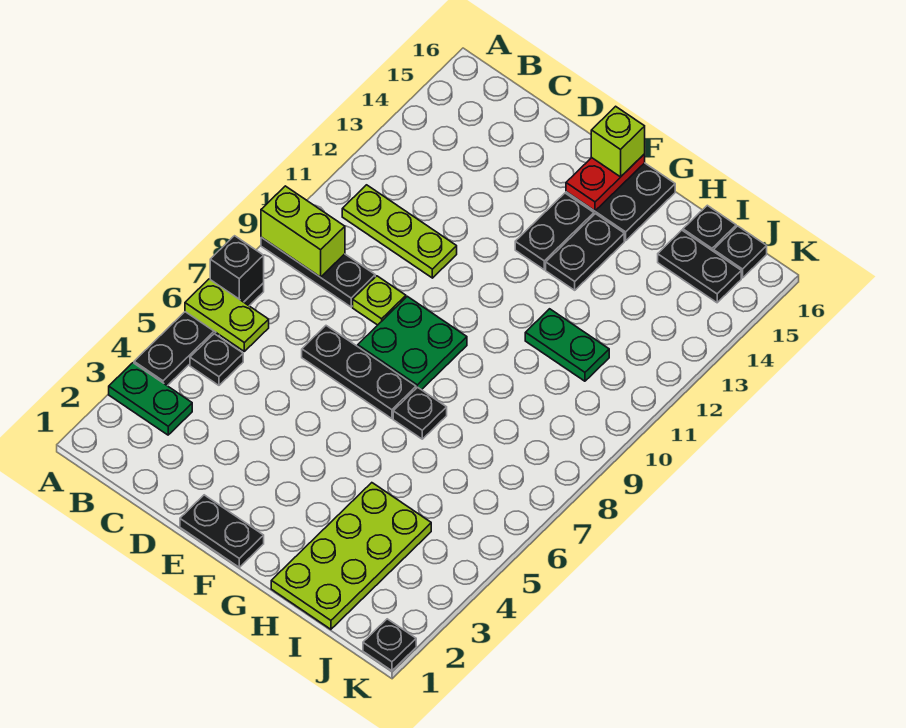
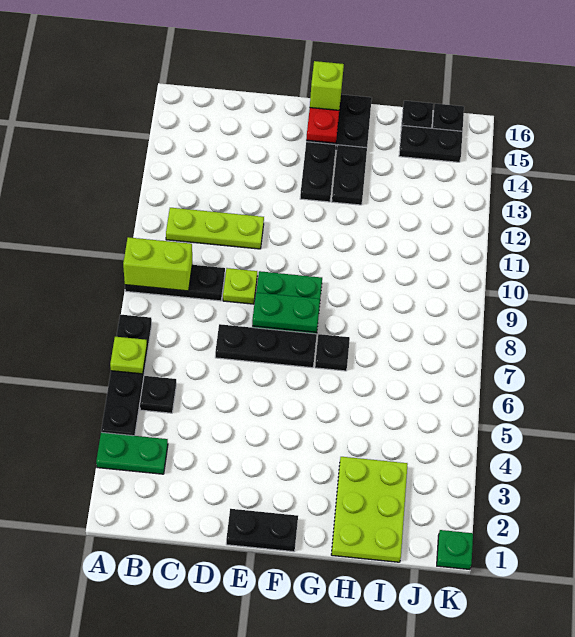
lime plate A6:B6 level 2 -> lime plate A6 level 2
black brick A7 level 2 -> none
lime plate H1:I4 level 1 -> lime plate H1:I3 level 1
green plate H11:I11 level 1 -> green plate E8:F8 level 2
black plate K1 level 1 -> green plate K1 level 1

